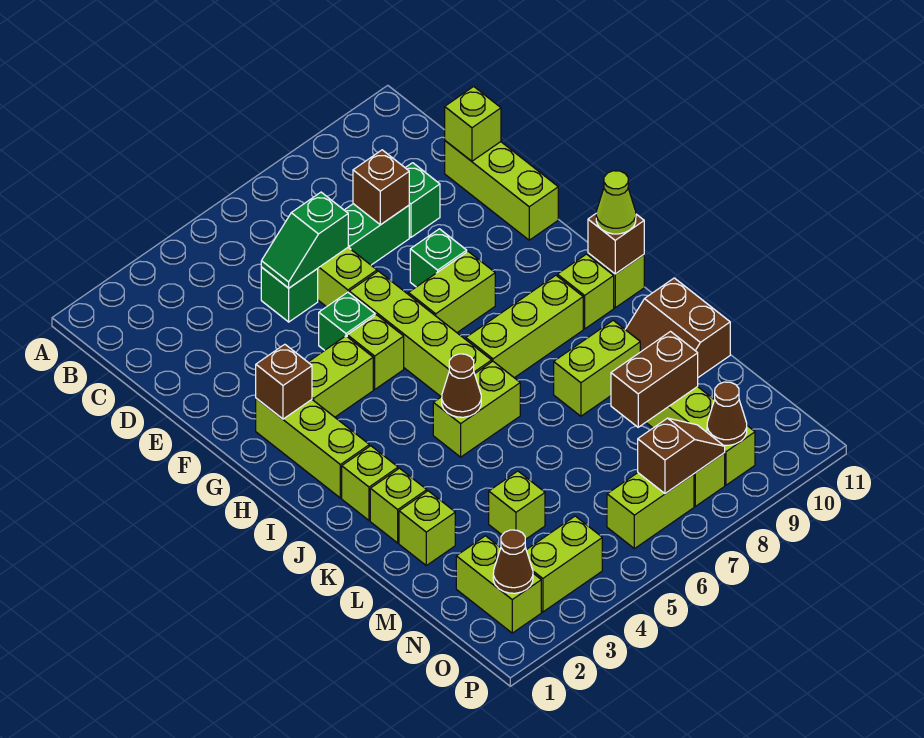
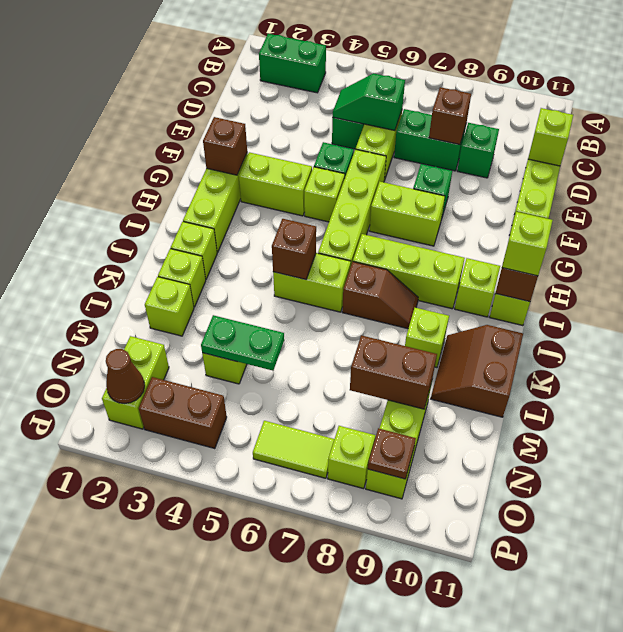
none -> green brick B2:B3 level 1
lime cone I11 level 3 -> lime brick I11 level 3
brown cone J5 level 2 -> brown brick J5 level 2
lime brick K8:K9 level 1 -> lime brick K9 level 1
none -> green plate M4:M5 level 2
lime brick O3:O4 level 1 -> brown brick O3:O4 level 1
lime brick O6:O7 level 1 -> lime tile O6:O7 level 1
brown slope O7:O8 level 2 top 7 -> brown slope J7:J8 level 1 top 7
brown cone O9 level 2 -> brown plate O9 level 2

